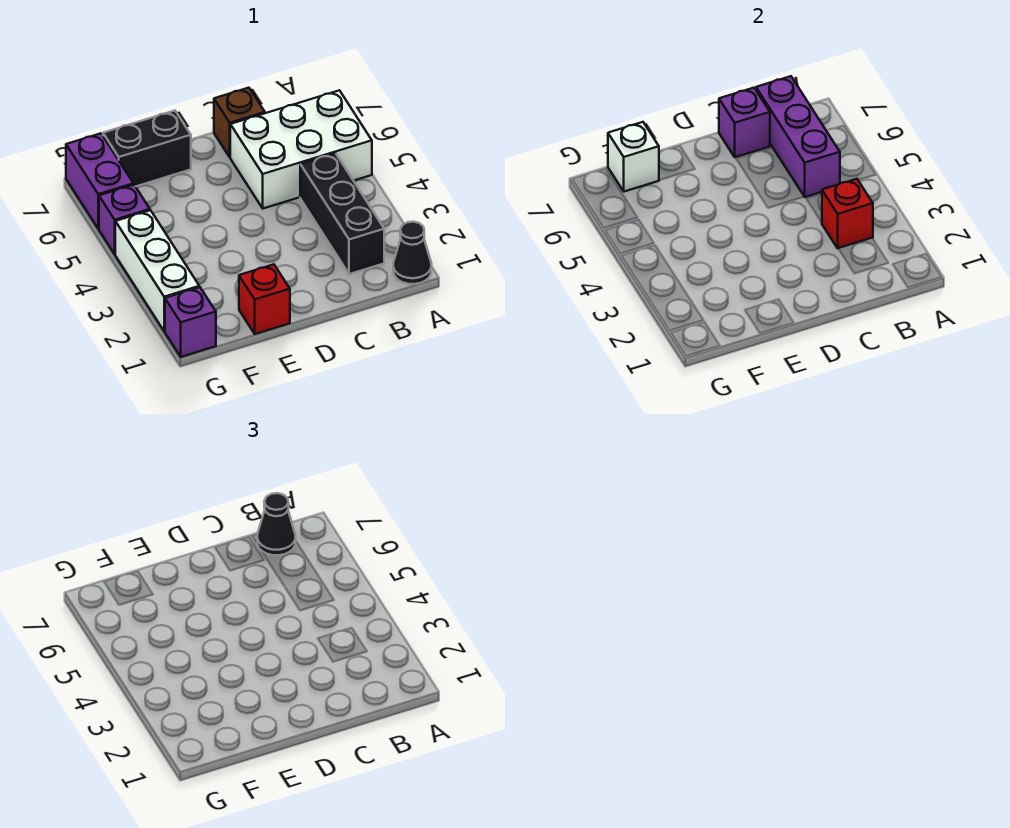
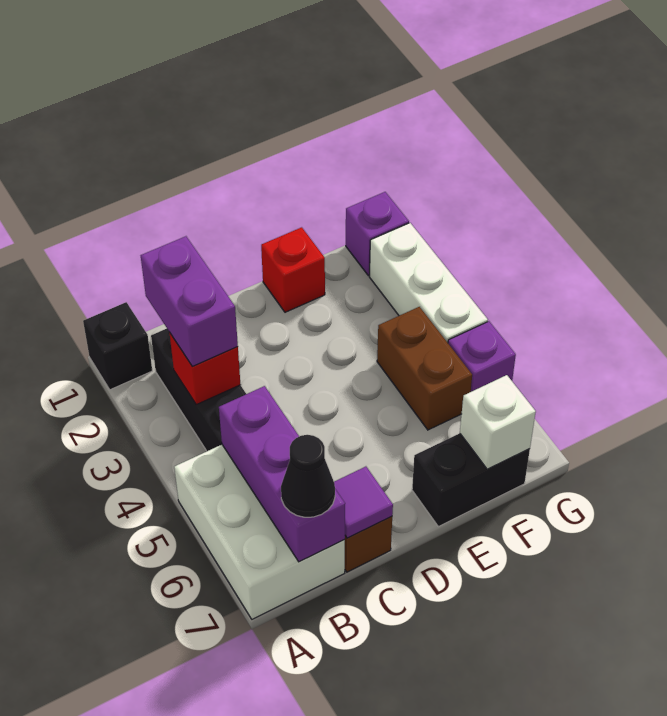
black cone A1 level 1 -> black brick A1 level 1
white brick A5:C6 level 1 -> white brick A5:B7 level 1
purple brick C7 level 2 -> purple tile C7 level 2
none -> brown brick F4:F5 level 1
purple brick G6:G7 level 1 -> purple brick B2:B3 level 3

